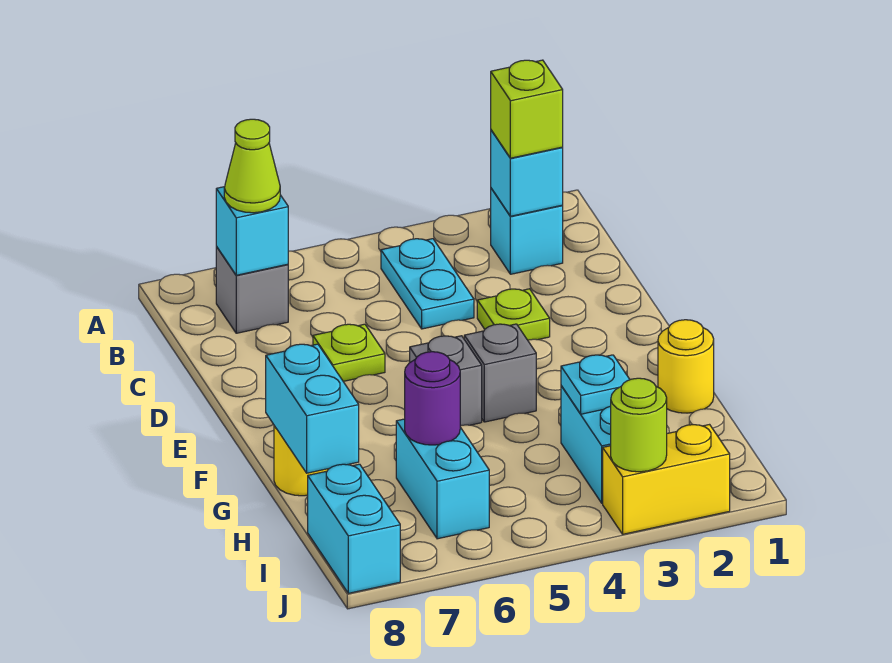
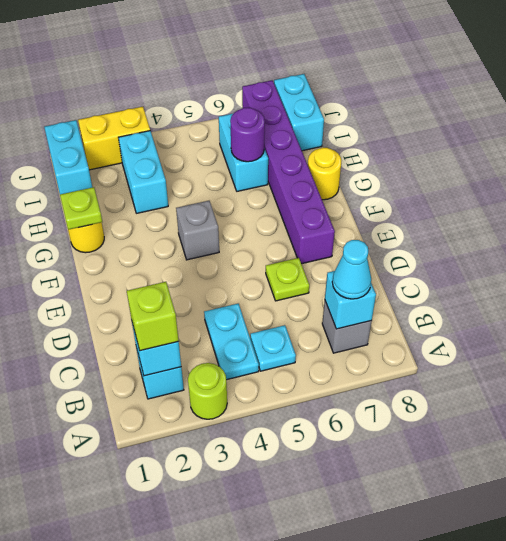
lime cone B7 level 3 -> cyan cone B7 level 3
lime plate D3 level 1 -> lime plate G1 level 2
none -> purple brick E7:J7 level 1
grey brick F5 level 1 -> none
cyan brick G8:H8 level 2 -> cyan brick I1:J1 level 1
cyan plate H3 level 2 -> cyan plate B5 level 1
lime round brick J3 level 2 -> lime round brick A3 level 1

